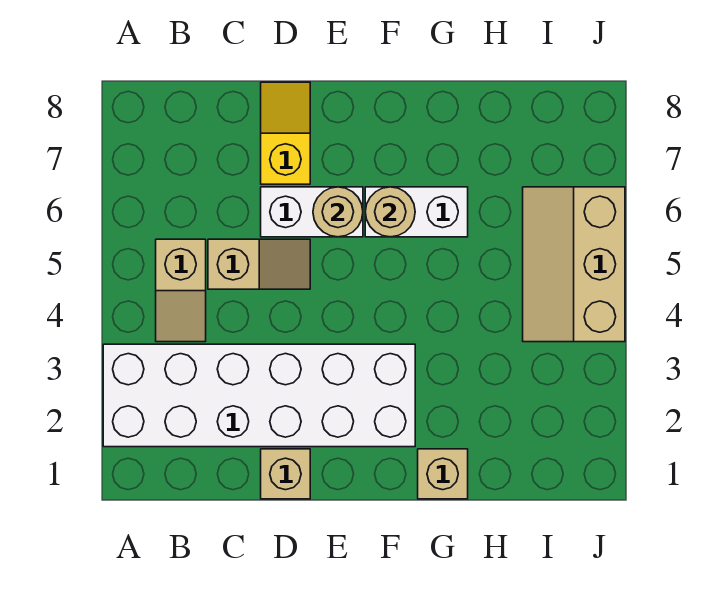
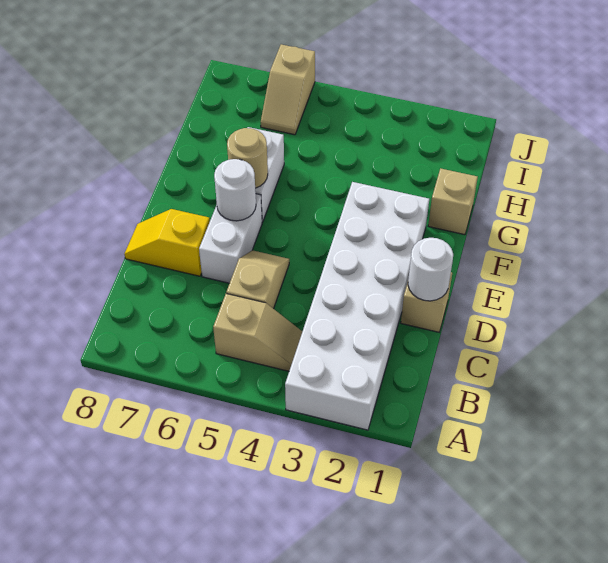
none -> white round brick D1 level 2
tan round brick E6 level 2 -> white round brick E6 level 2
tan slope I4:J6 level 1 top J -> tan slope I6:J6 level 1 top J

